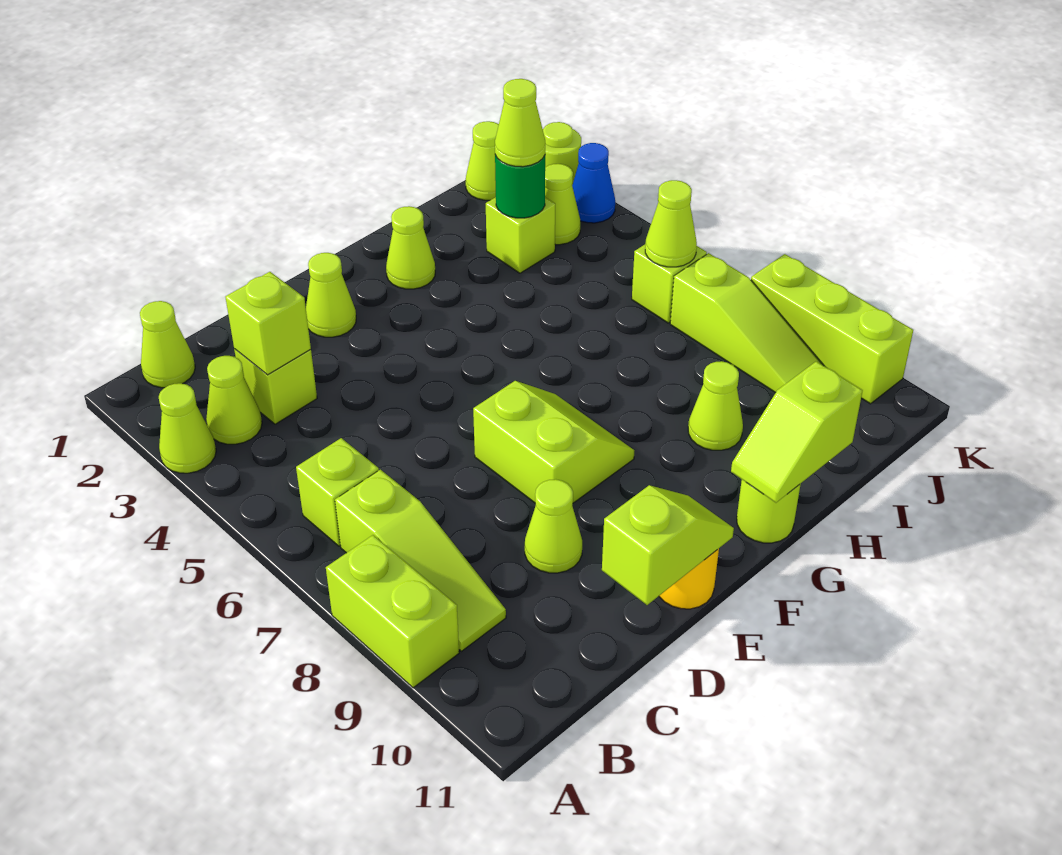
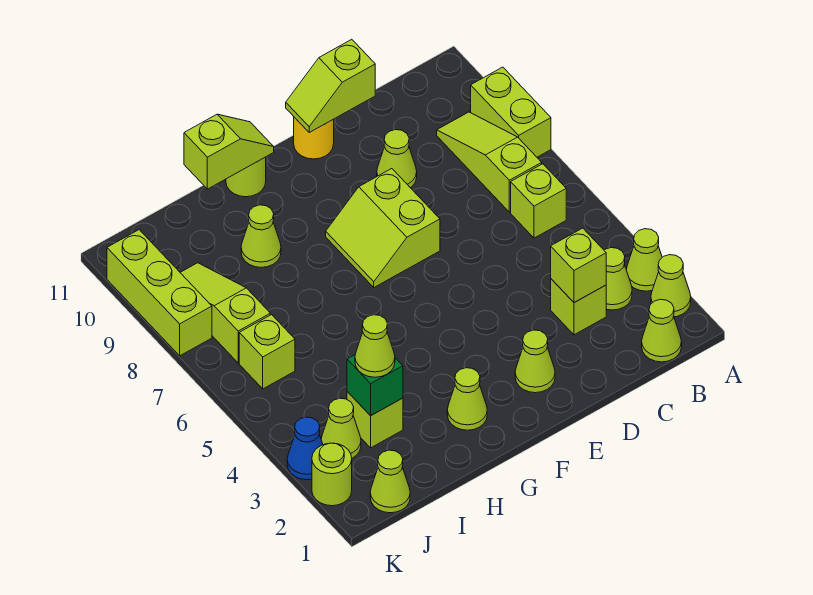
green round brick I3 level 2 -> green brick I3 level 2
lime cone J6 level 2 -> lime cone A2 level 1

